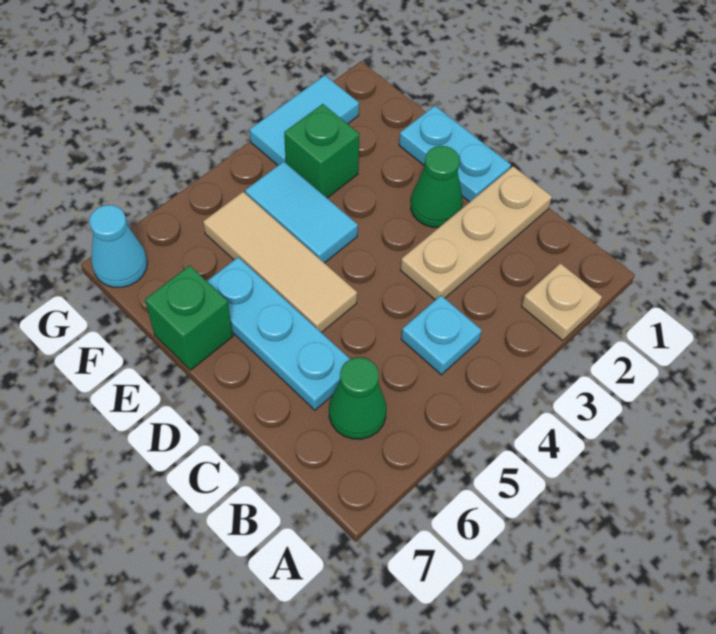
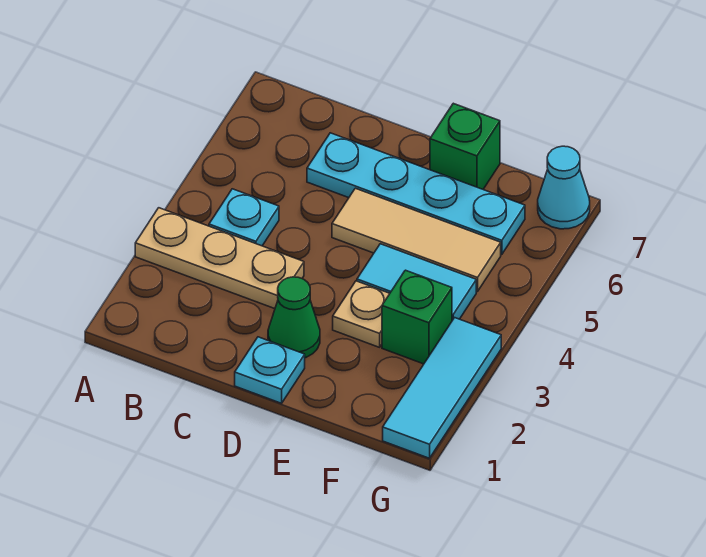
tan plate A2 level 1 -> tan plate E3 level 1
green cone B6 level 1 -> none
tan plate C1:C3 level 1 -> tan plate A3:C3 level 1
cyan plate C6:E6 level 1 -> cyan plate C6:F6 level 1
cyan plate D1:E1 level 1 -> cyan plate D1 level 1
cyan tile G2:G3 level 1 -> cyan tile G1:G3 level 1

